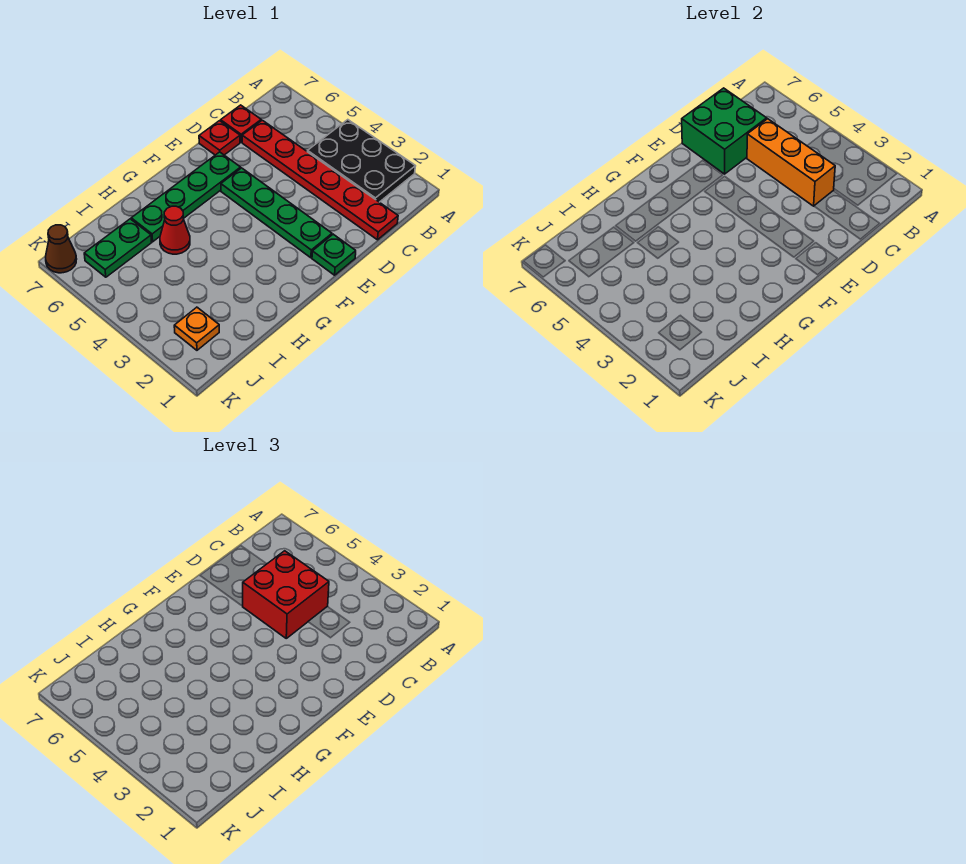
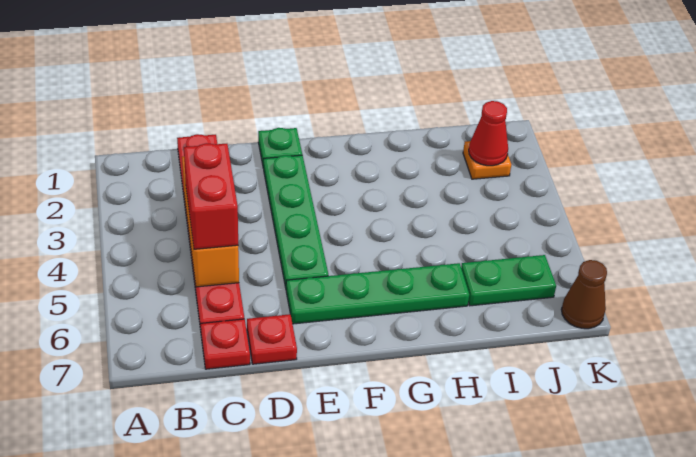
black plate A2:B4 level 1 -> none
red brick C4:D5 level 3 -> red brick C4:C5 level 3
green brick C6:D7 level 2 -> none
red cone H5 level 1 -> red cone J2 level 2

